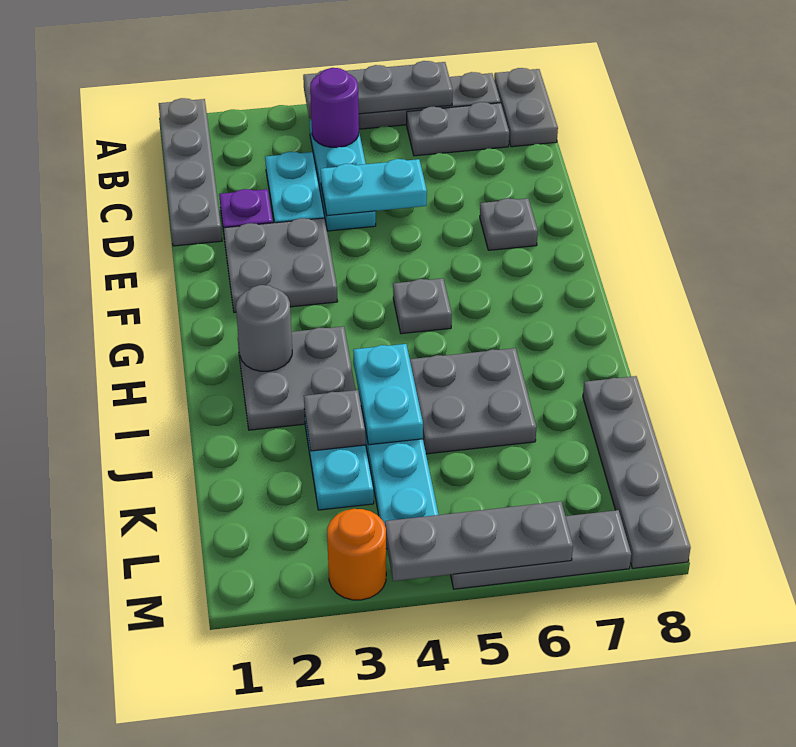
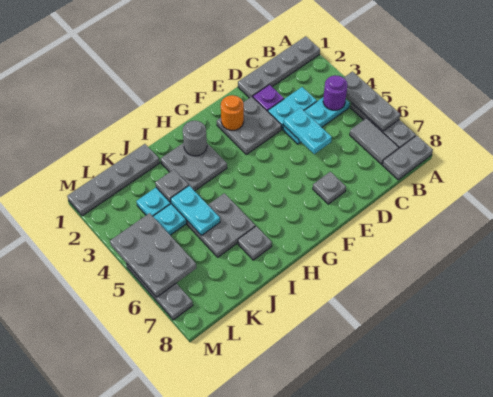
grey plate B6:B7 level 1 -> grey tile B6:B7 level 1
grey plate G5 level 1 -> grey plate I7 level 1
cyan plate I4:J4 level 2 -> cyan plate J4:J5 level 2
grey plate J8:M8 level 1 -> grey plate J1:M1 level 1
orange round brick M3 level 1 -> orange round brick F2 level 2
grey plate M4:M6 level 2 -> grey plate L4:M6 level 2

